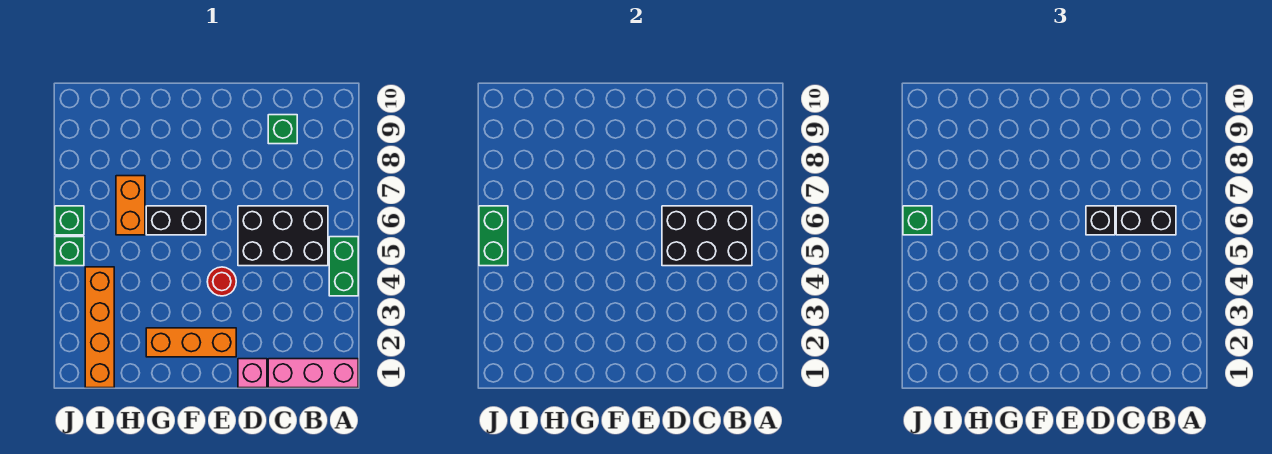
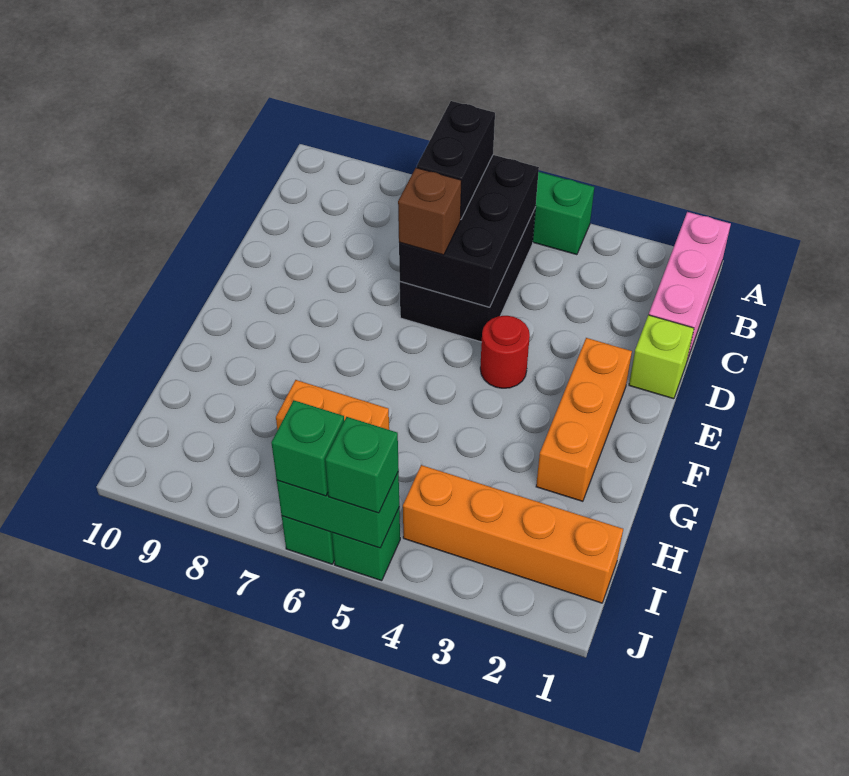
green brick C9 level 1 -> green brick J5 level 3
pink brick D1 level 1 -> lime brick D1 level 1
black brick D6 level 3 -> brown brick D6 level 3
black brick F6:G6 level 1 -> none

